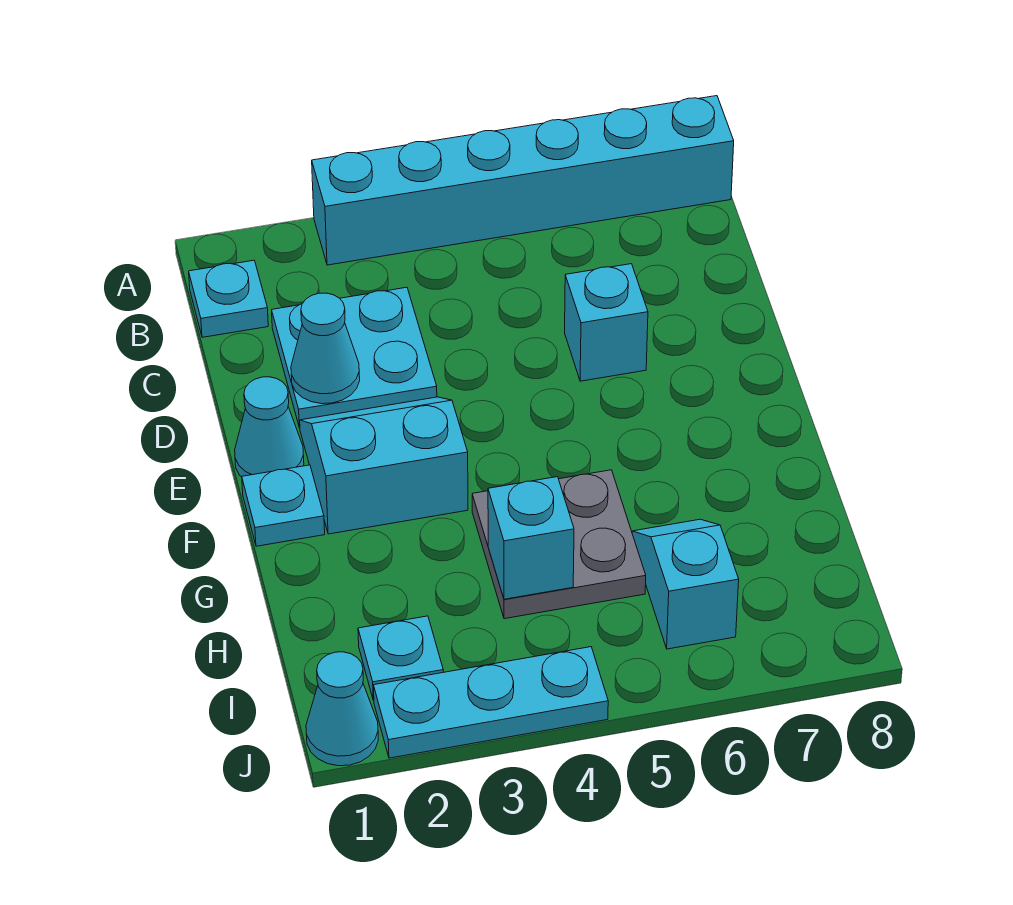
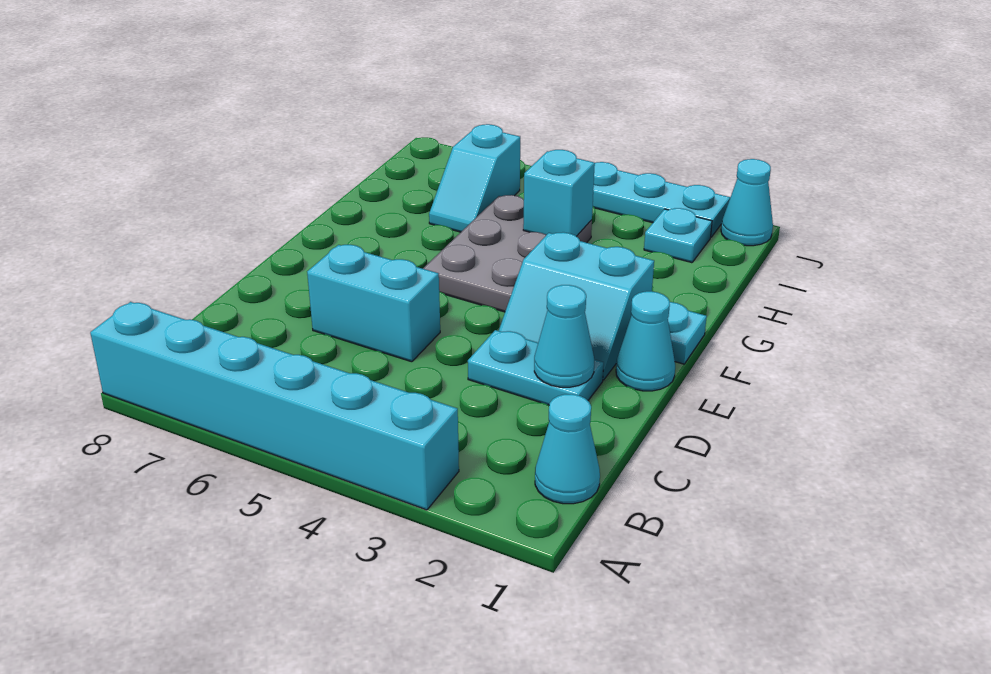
cyan plate B1 level 1 -> cyan cone B1 level 1
cyan plate C2:D3 level 1 -> cyan plate D2:D3 level 1
cyan brick D6 level 1 -> cyan brick D5:D6 level 1
grey plate G4:H5 level 1 -> grey plate F4:H5 level 1

